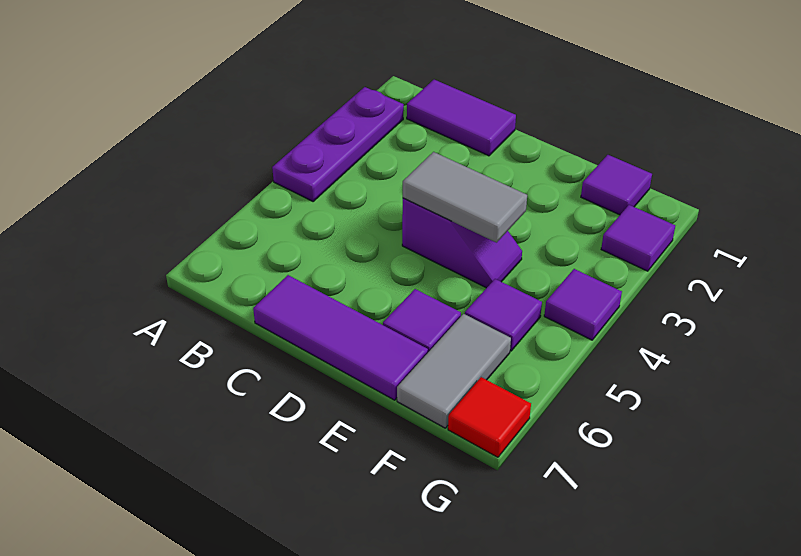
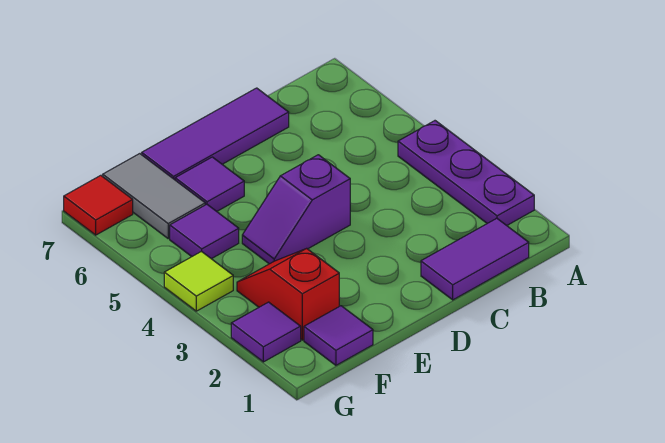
grey tile D4:E4 level 2 -> none
none -> red slope F2:F3 level 1 top 2
purple tile G4 level 1 -> lime tile G4 level 1

